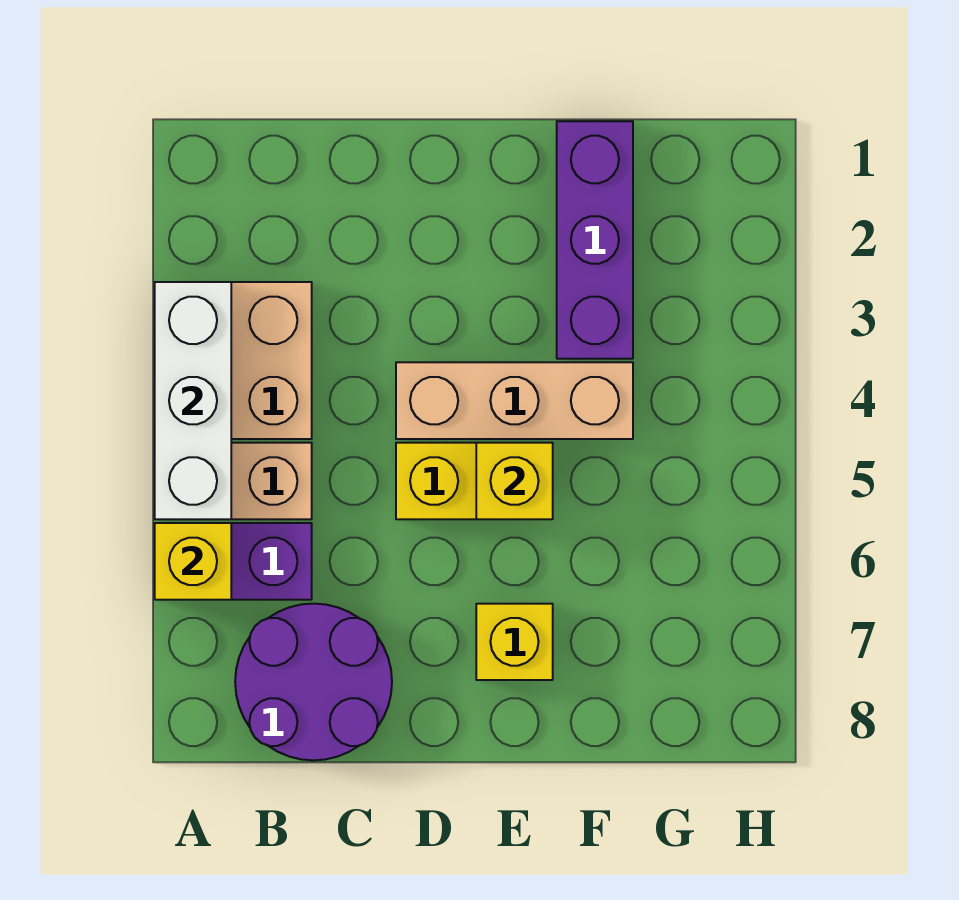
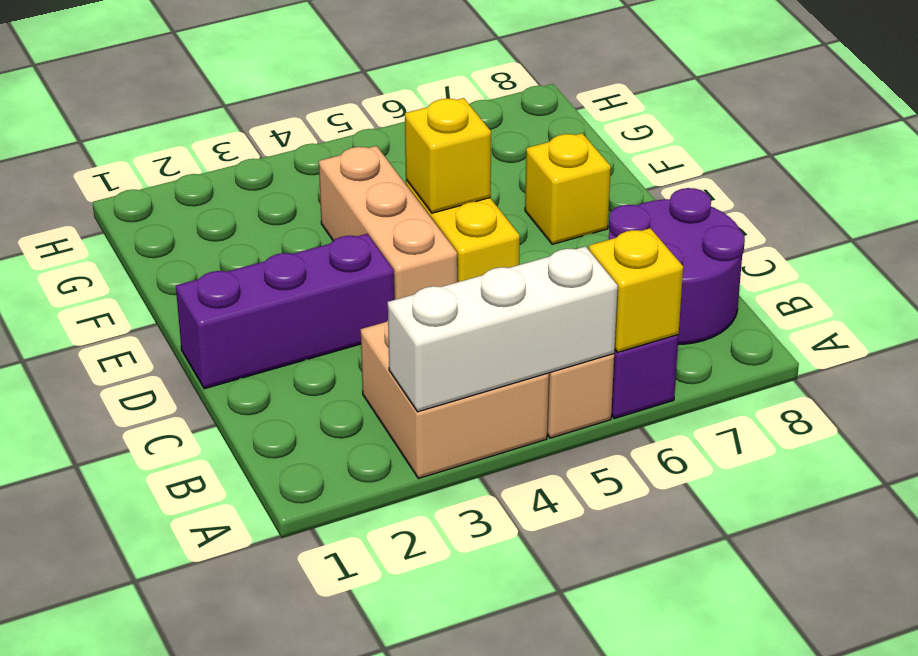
purple brick F1:F3 level 1 -> purple brick D1:D3 level 1

